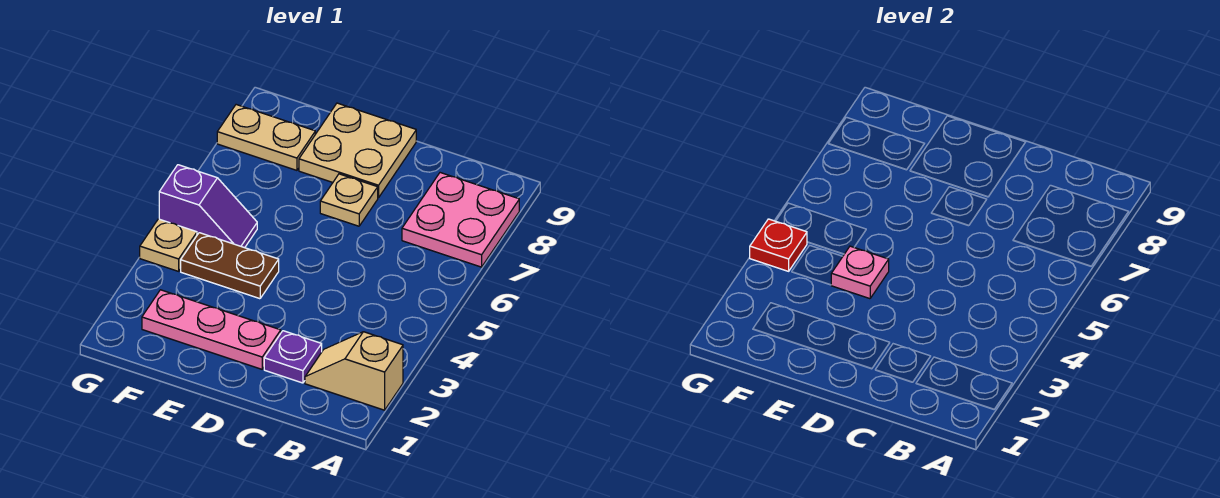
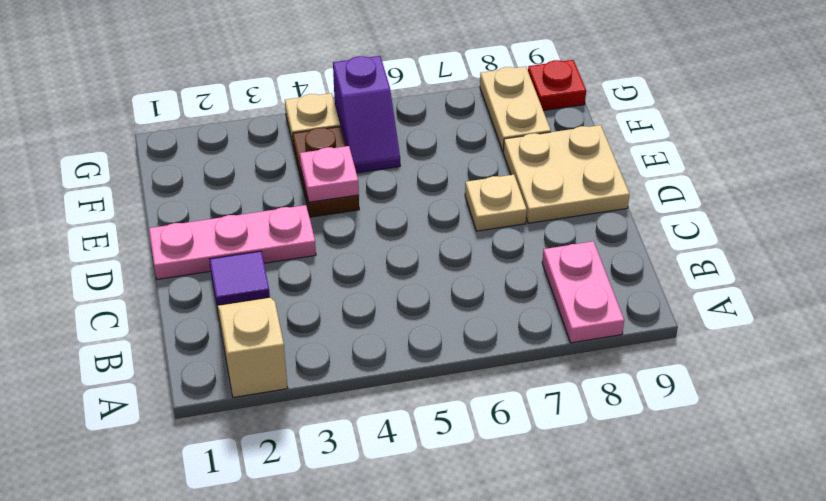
pink plate A7:B8 level 1 -> pink plate A8:B8 level 1
purple plate C2 level 1 -> purple tile C2 level 1
pink plate D2:F2 level 1 -> pink plate D1:D3 level 1
red plate G4 level 2 -> red plate G9 level 1

